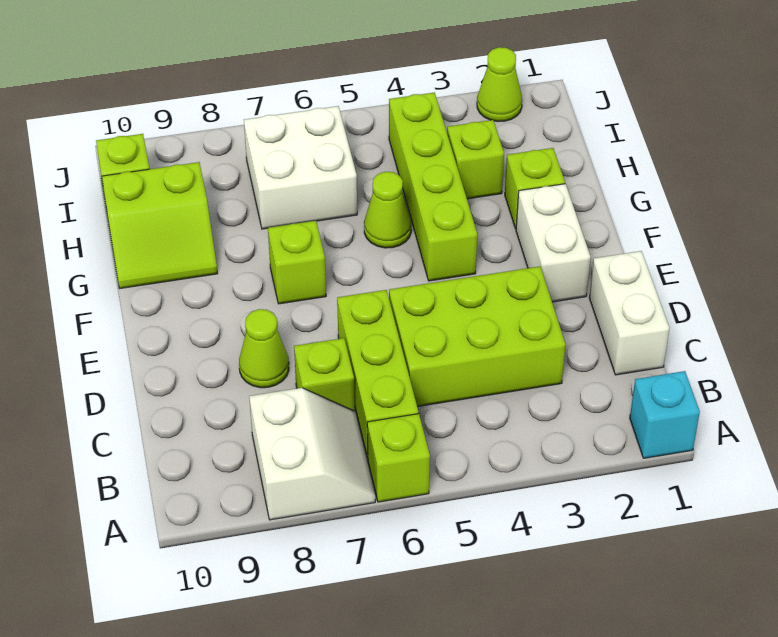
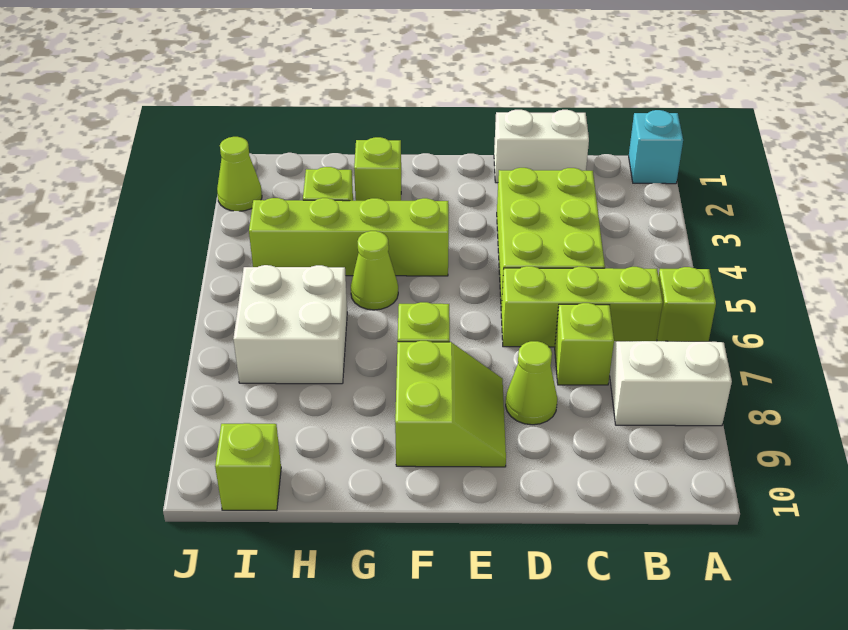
white brick E2:F2 level 1 -> none
lime slope G9:H10 level 1 top H -> lime slope E8:F9 level 1 top F

